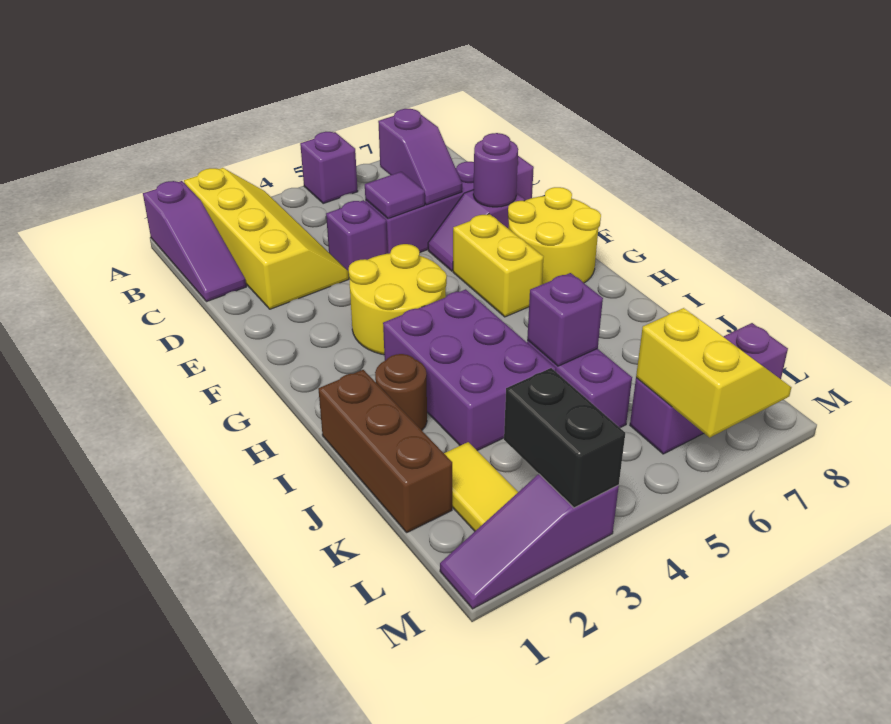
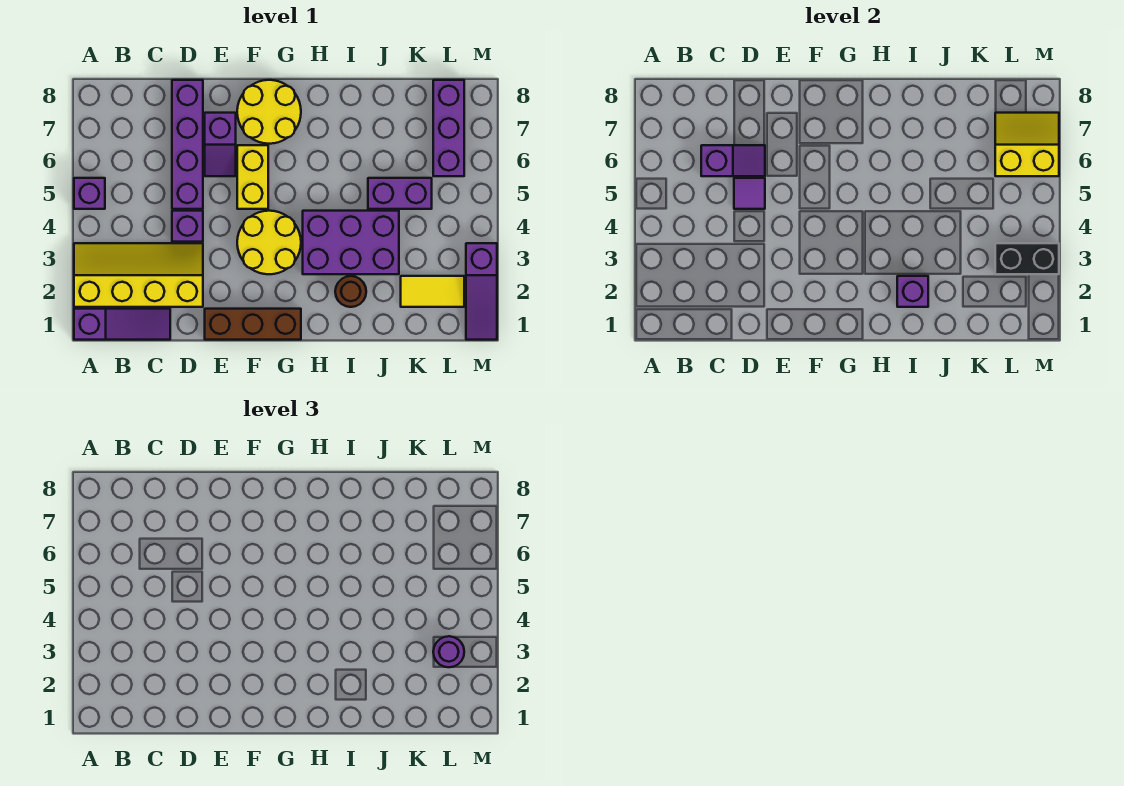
purple round brick E7 level 2 -> purple round brick L3 level 3
yellow brick F6:G6 level 1 -> yellow brick F5:F6 level 1
brown brick I1:K1 level 1 -> brown brick E1:G1 level 1
purple brick J5 level 2 -> purple brick I2 level 2

